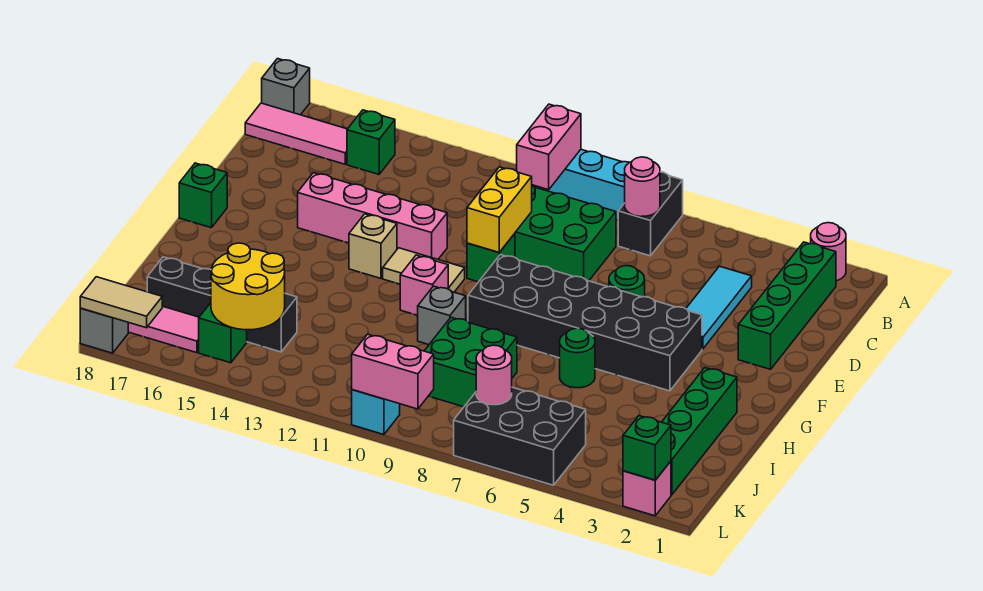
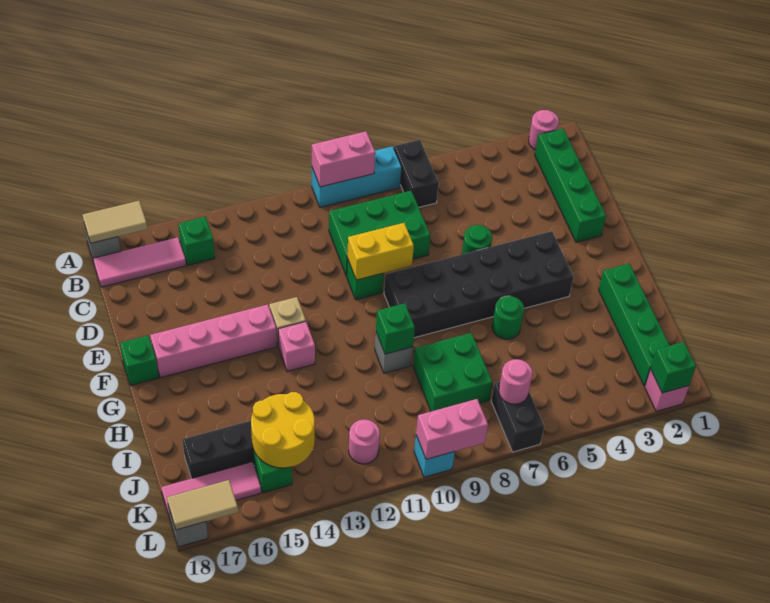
pink brick A10:B10 level 2 -> pink brick A9:A10 level 2
pink round brick B7 level 2 -> pink round brick K12 level 1
cyan tile C4:E4 level 1 -> none
yellow brick D10:E10 level 2 -> yellow brick E9:E10 level 2
pink brick E12:E15 level 1 -> pink brick F14:F17 level 1
tan tile F11:F12 level 1 -> tan tile A17:A18 level 2
pink brick G11 level 1 -> pink brick G13 level 1
none -> green brick H10 level 2
black brick K5:L7 level 1 -> black brick K7:L7 level 1

